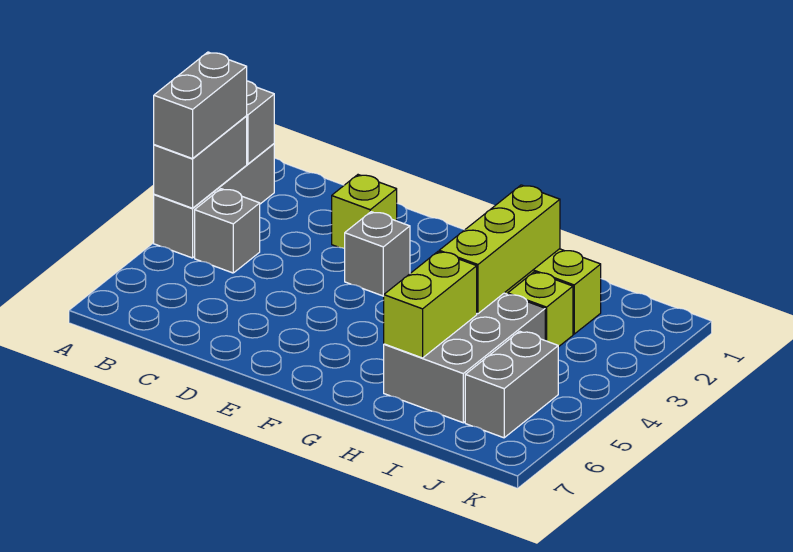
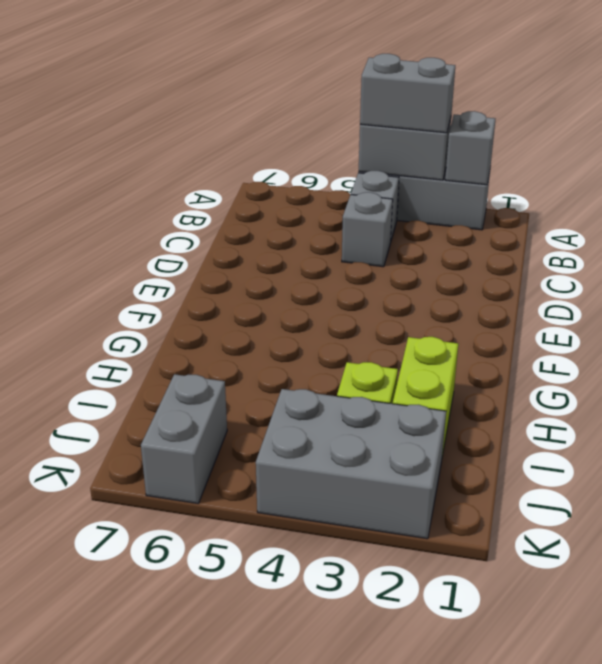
lime brick D2 level 1 -> none
grey brick E3 level 1 -> grey brick C4 level 1
lime brick H2:H4 level 2 -> none
grey brick H4:I6 level 1 -> grey brick J2:K4 level 1
lime brick H5:H6 level 2 -> none
grey brick J5:J6 level 1 -> grey brick J6:K6 level 1

